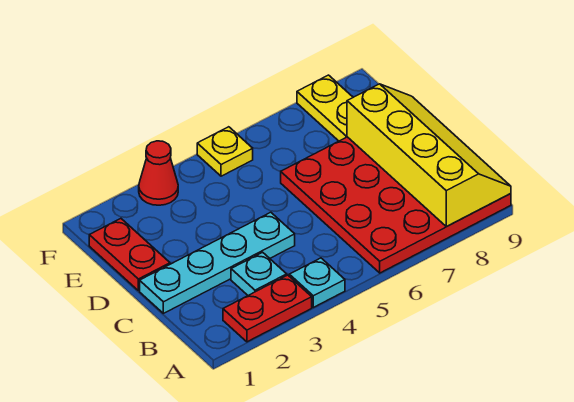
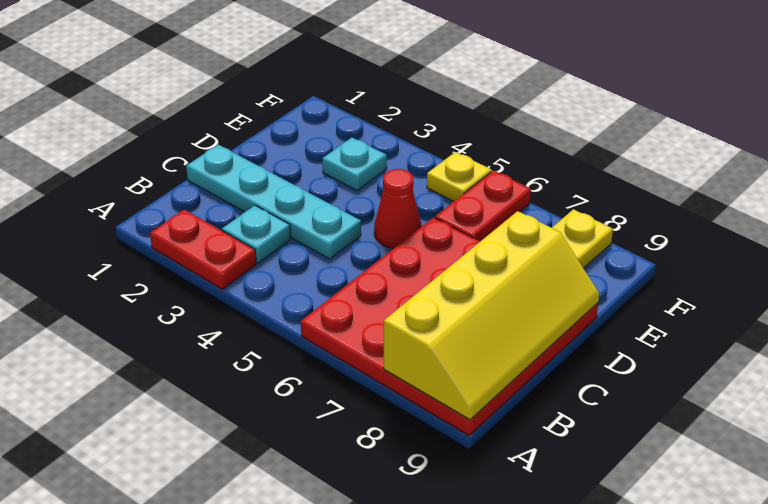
cyan plate A4 level 1 -> cyan plate E3 level 1
red plate D1:E1 level 1 -> red plate E6:F6 level 1
red cone F3 level 1 -> red cone D5 level 1

